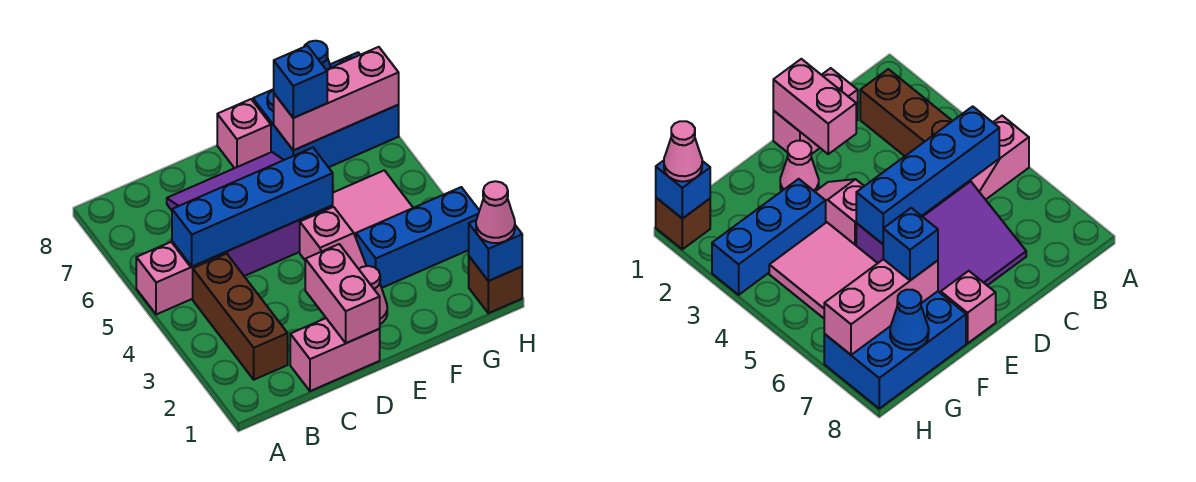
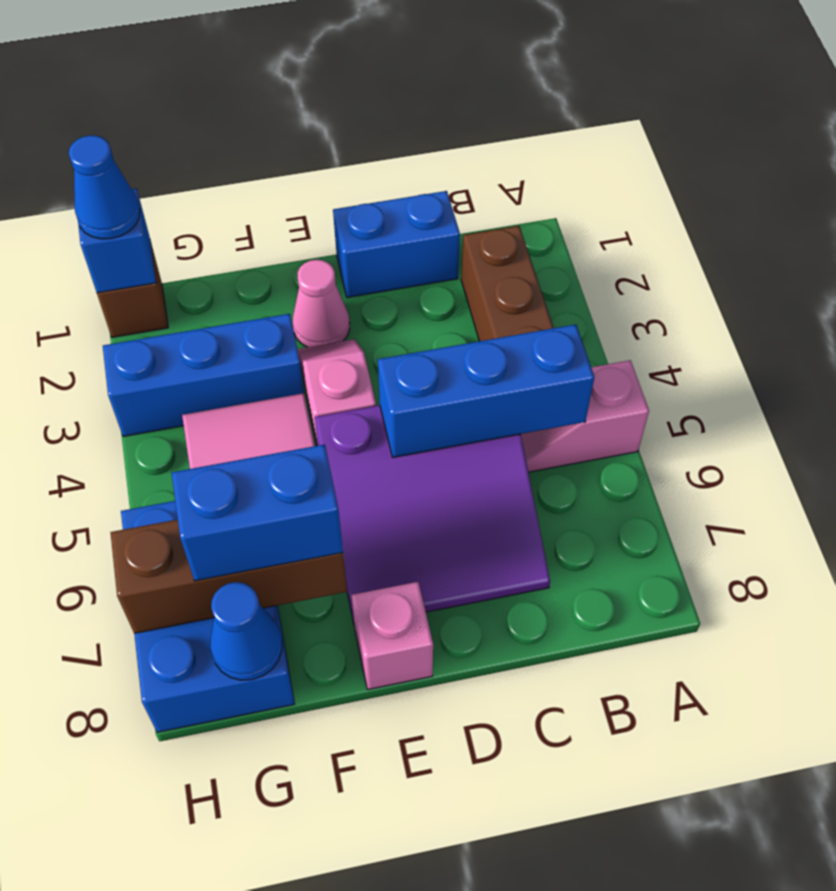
blue brick B5:E5 level 2 -> blue brick B5:D5 level 2
pink brick C1:D1 level 1 -> blue brick C1:D1 level 1
pink brick D1:D2 level 2 -> none
blue brick F7:H8 level 1 -> blue brick G6:H8 level 1
pink brick F7:H7 level 2 -> brown brick F7:H7 level 2
blue brick F7 level 3 -> blue brick F7:G7 level 3
pink cone H1 level 3 -> blue cone H1 level 3

